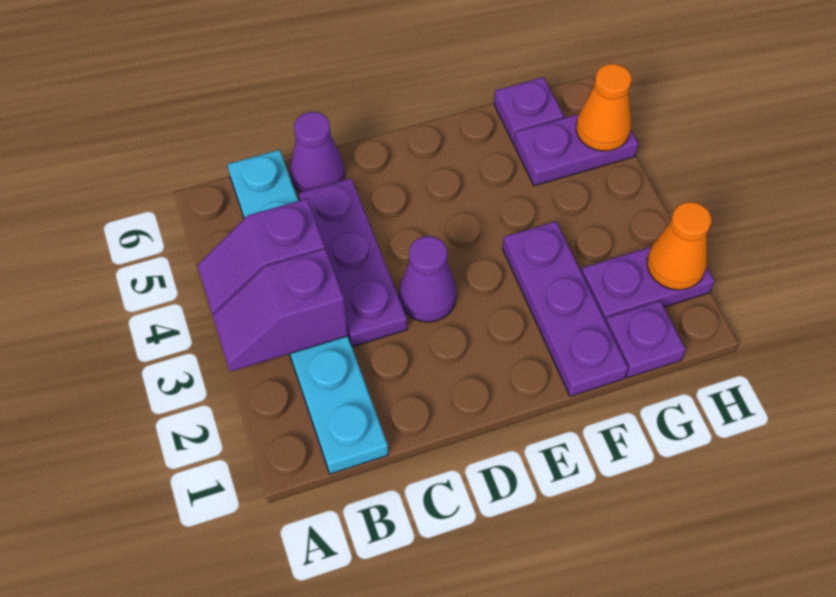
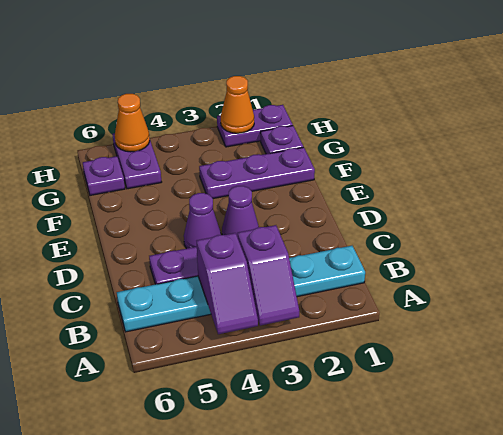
purple cone C6 level 1 -> purple cone D4 level 1
purple plate G2:H2 level 1 -> purple plate H1:H2 level 1

